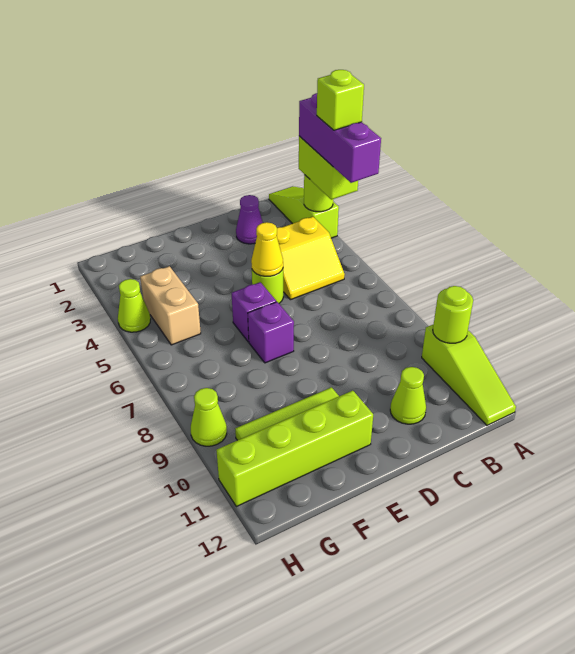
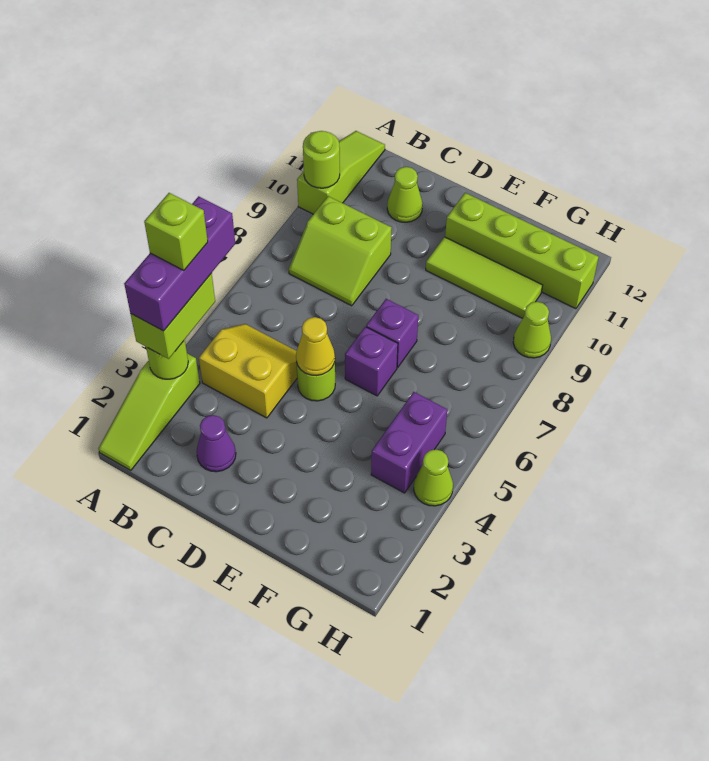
none -> lime slope B8:C9 level 1 top 9
tan brick G4:G5 level 1 -> purple brick G4:G5 level 1

